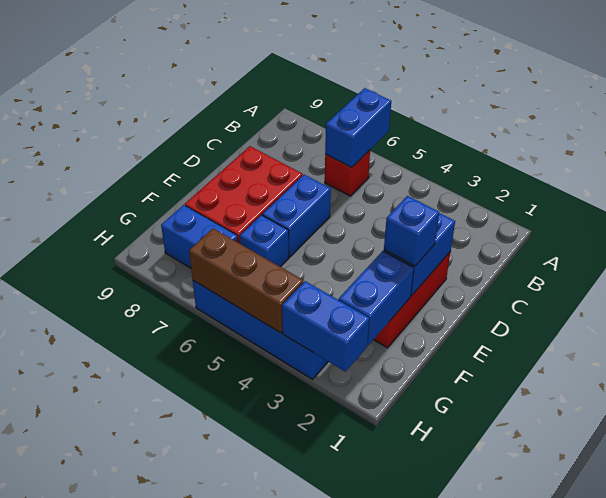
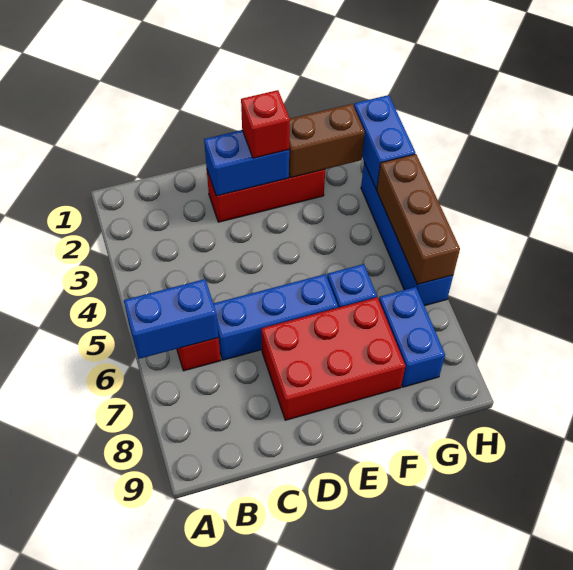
blue brick D6:E6 level 1 -> blue brick C6:E6 level 1
blue brick E2 level 3 -> red brick E2 level 3
blue brick F2:G2 level 2 -> brown brick F2:G2 level 2

